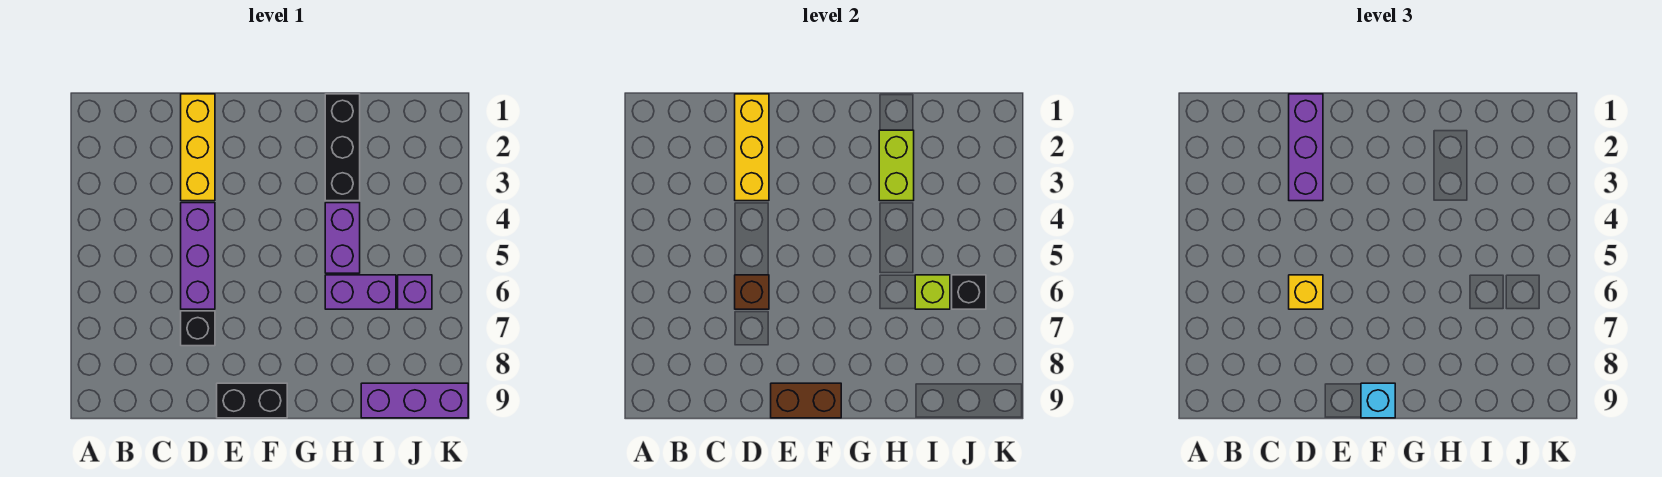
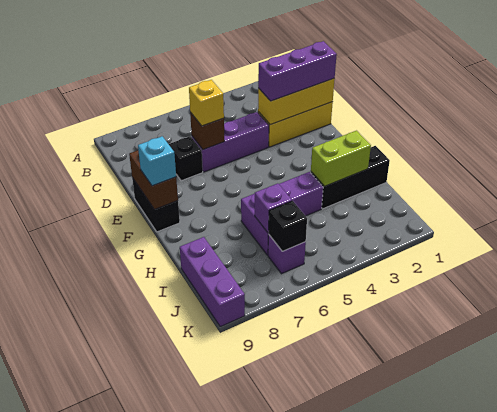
lime brick I6 level 2 -> purple brick I6 level 2

